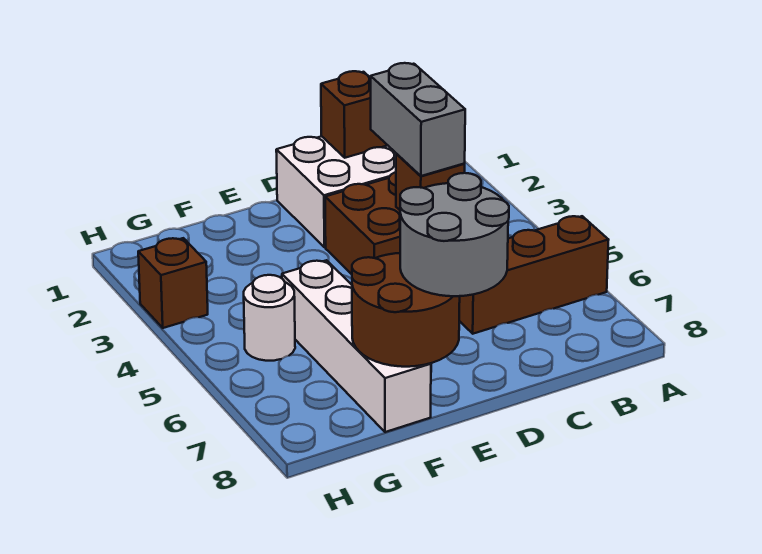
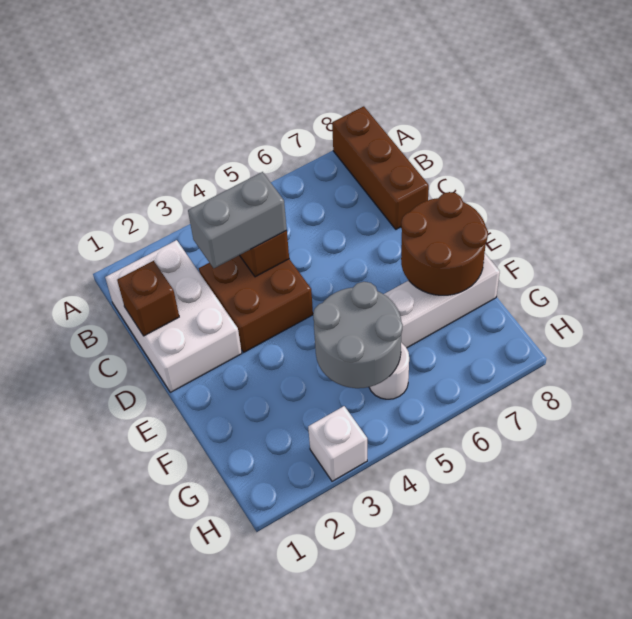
brown brick A6:C6 level 1 -> brown brick A8:C8 level 1
grey round brick D7:E8 level 3 -> grey round brick F4:G5 level 2
brown brick H3 level 1 -> white brick H3 level 1

